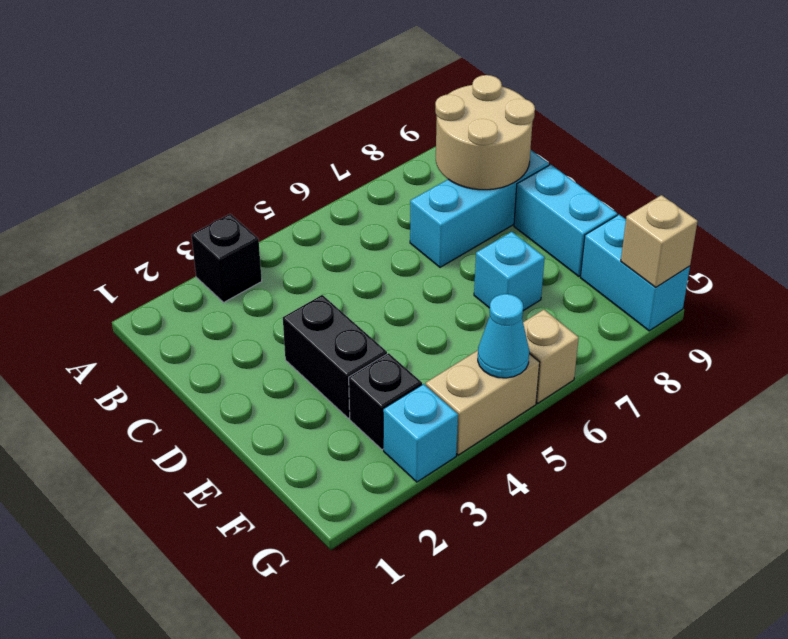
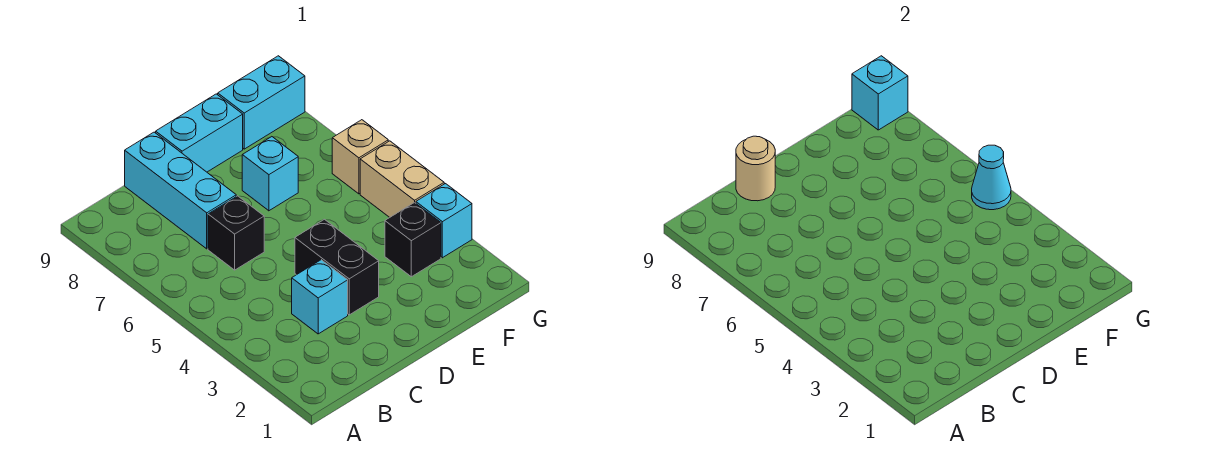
black brick A3 level 1 -> black brick C6 level 1
tan round brick B8:C9 level 2 -> tan round brick C9 level 2
none -> cyan brick C3 level 1
black brick D3:E3 level 1 -> black brick D3:D4 level 1
tan brick G9 level 2 -> cyan brick G9 level 2

